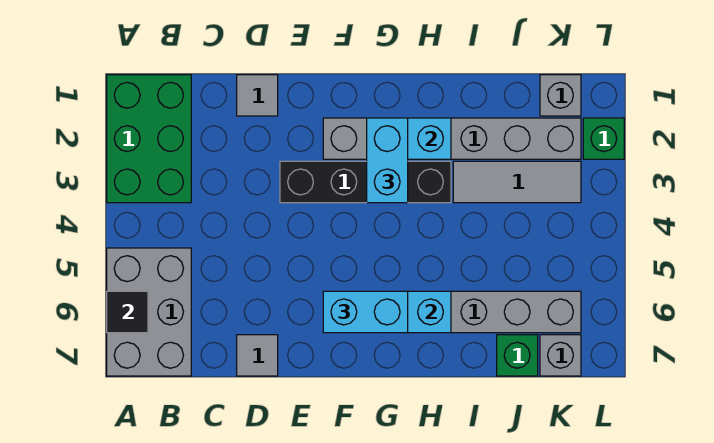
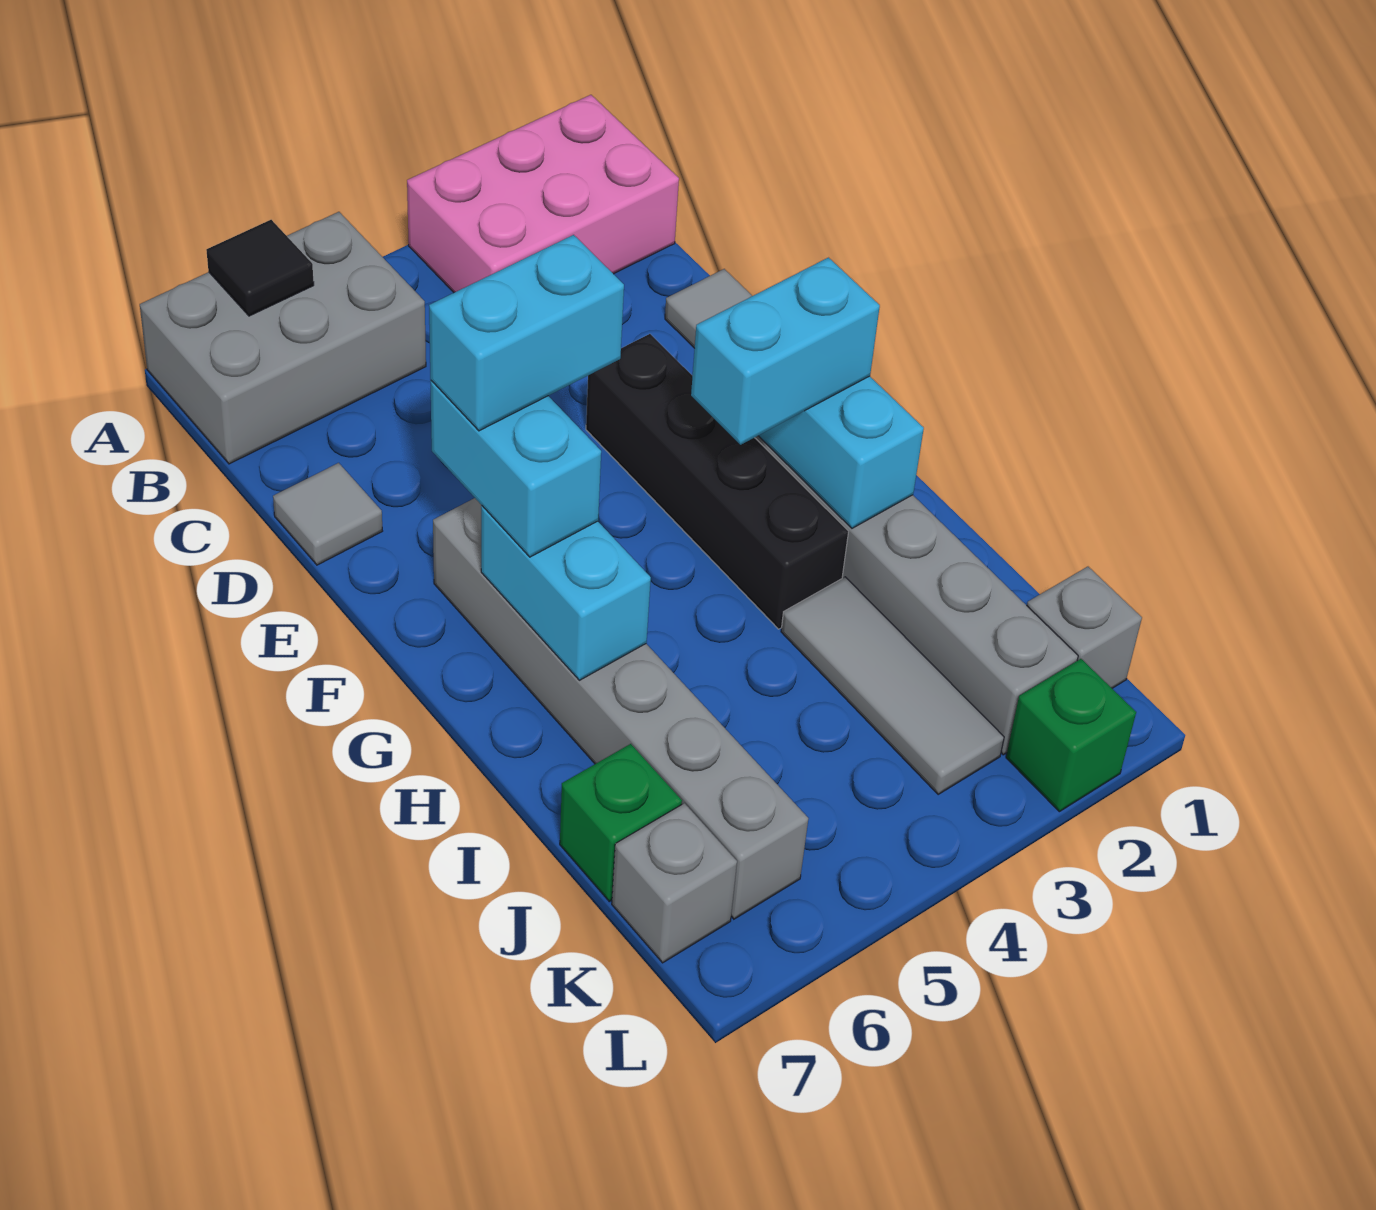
green brick A1:B3 level 1 -> pink brick A1:B3 level 1
none -> cyan brick F5:F6 level 4

